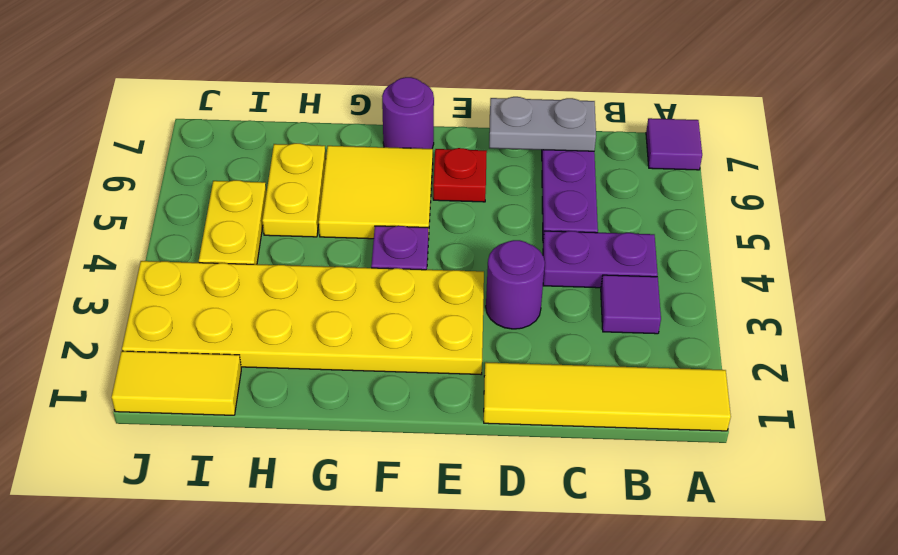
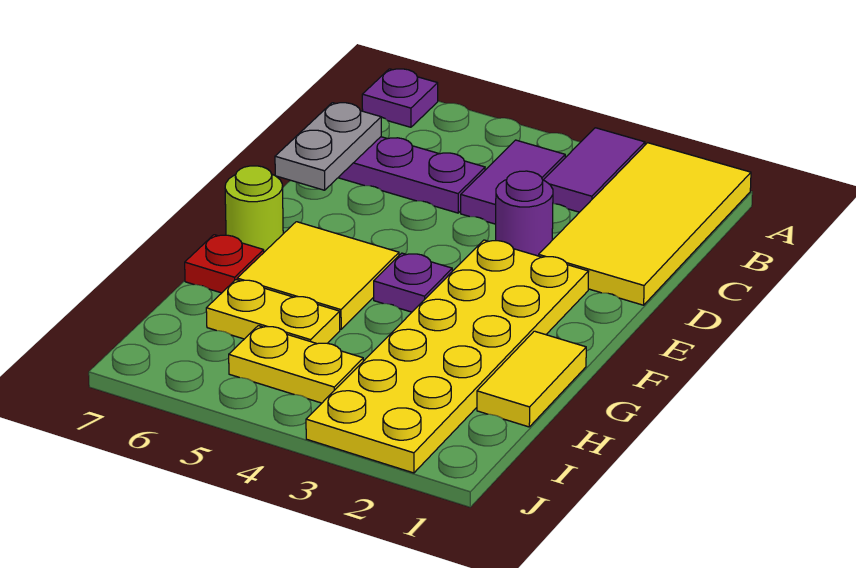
yellow tile A1:D1 level 1 -> yellow tile A1:D2 level 1
purple tile A7 level 1 -> purple plate A7 level 1
purple tile B3 level 1 -> purple tile A3:B3 level 1
purple plate B4:C4 level 1 -> purple tile B4:C4 level 1
red plate E6 level 1 -> red plate G7 level 1
purple round brick F7 level 1 -> lime round brick F7 level 1
yellow tile I1:J1 level 1 -> yellow tile G1:H1 level 1

